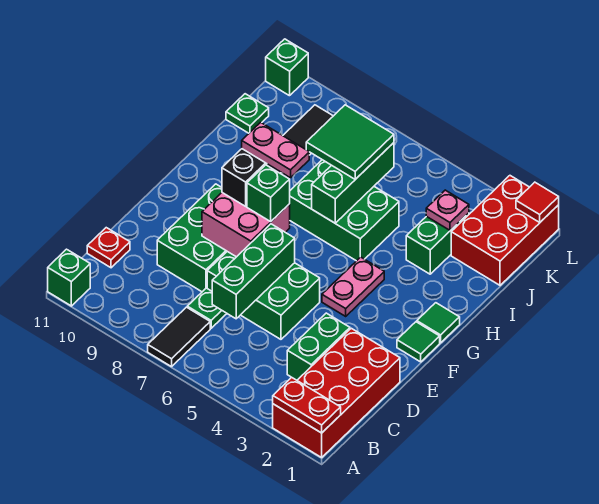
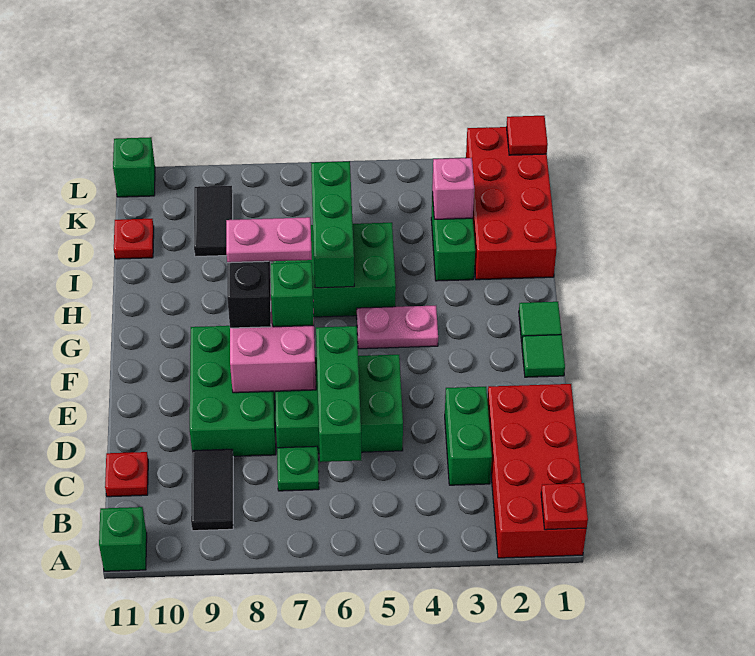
red plate A1:A2 level 2 -> red plate A1 level 2
black tile A7:B7 level 1 -> black tile B9:C9 level 1
pink plate F4:G4 level 1 -> pink plate G4:G5 level 1
green tile I6:J7 level 3 -> none
red brick J1:L2 level 1 -> red brick I1:L2 level 1
pink plate J3 level 2 -> pink brick J3 level 2
green plate J11 level 1 -> red plate J11 level 1

